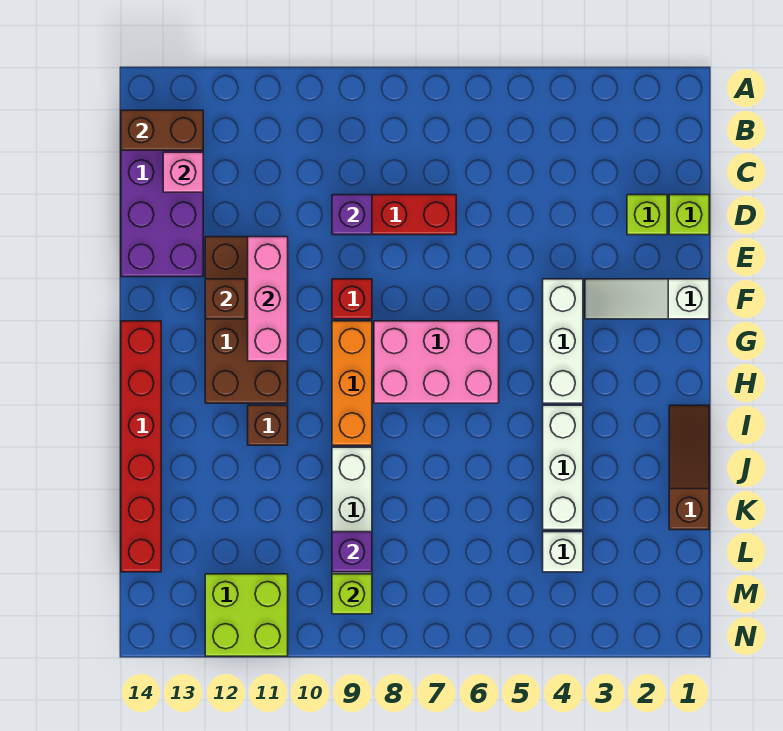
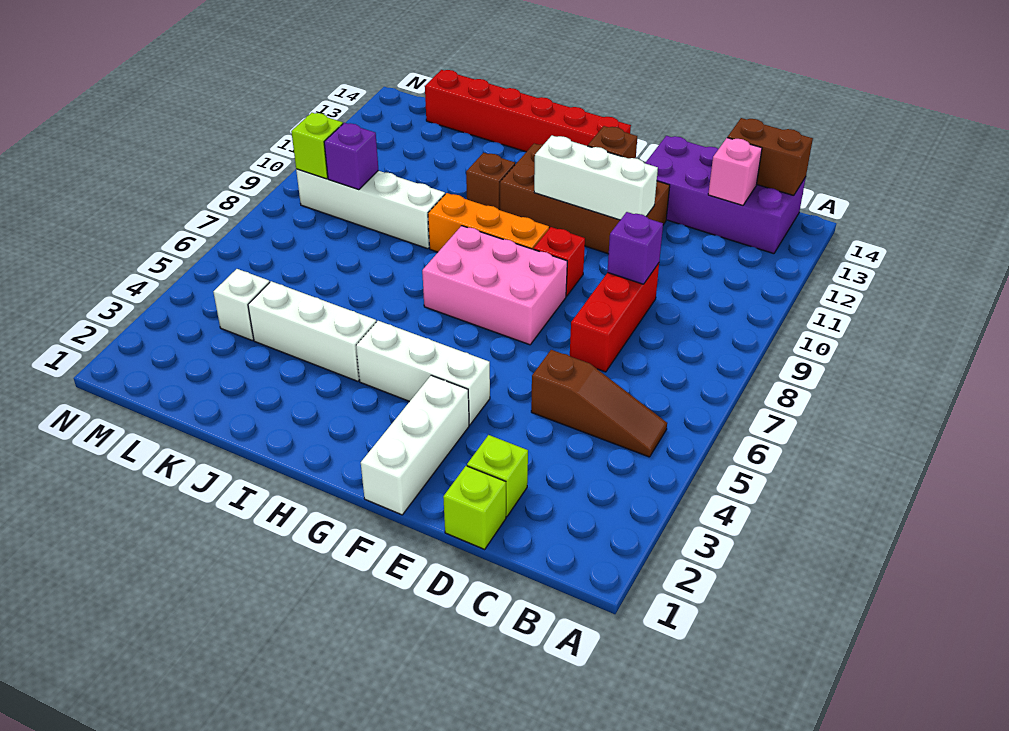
brown brick B13:B14 level 2 -> brown brick B14:C14 level 2
pink brick E11:G11 level 2 -> white brick E11:G11 level 2
white slope F1:F3 level 1 top 1 -> white brick F1:F3 level 1
pink brick G6:H8 level 1 -> pink brick F7:H8 level 1
brown slope I1:K1 level 1 top K -> brown slope B5:D5 level 1 top D
lime brick M11:N12 level 1 -> none

